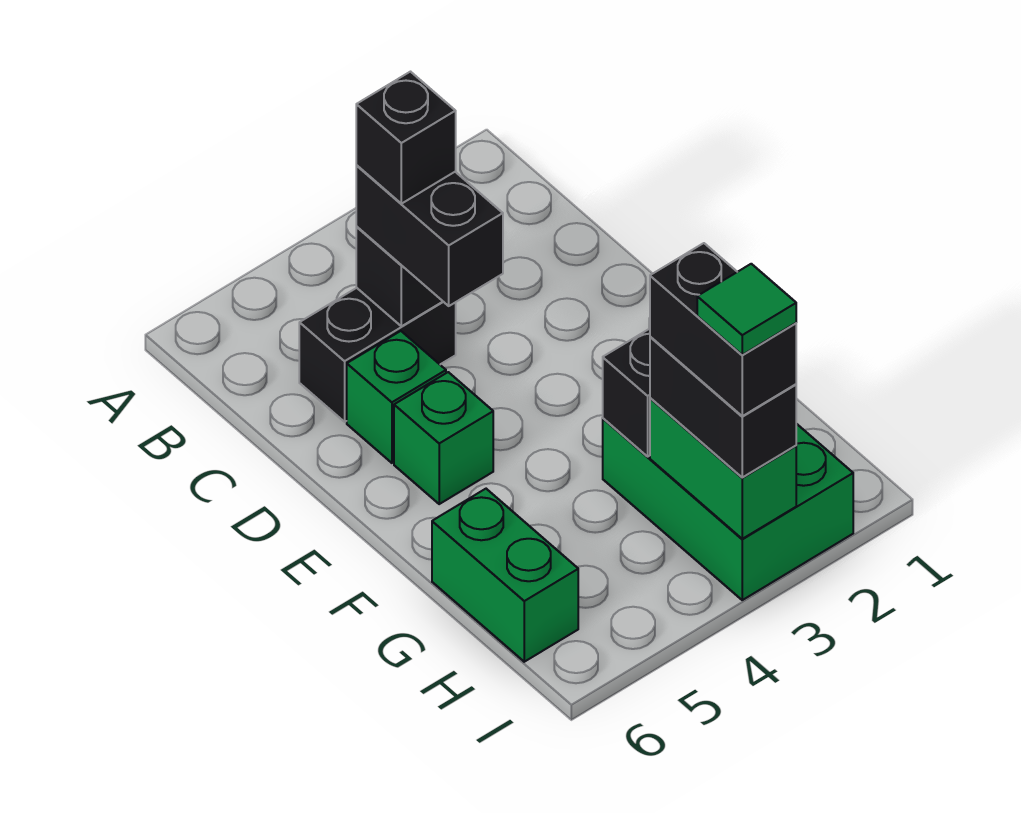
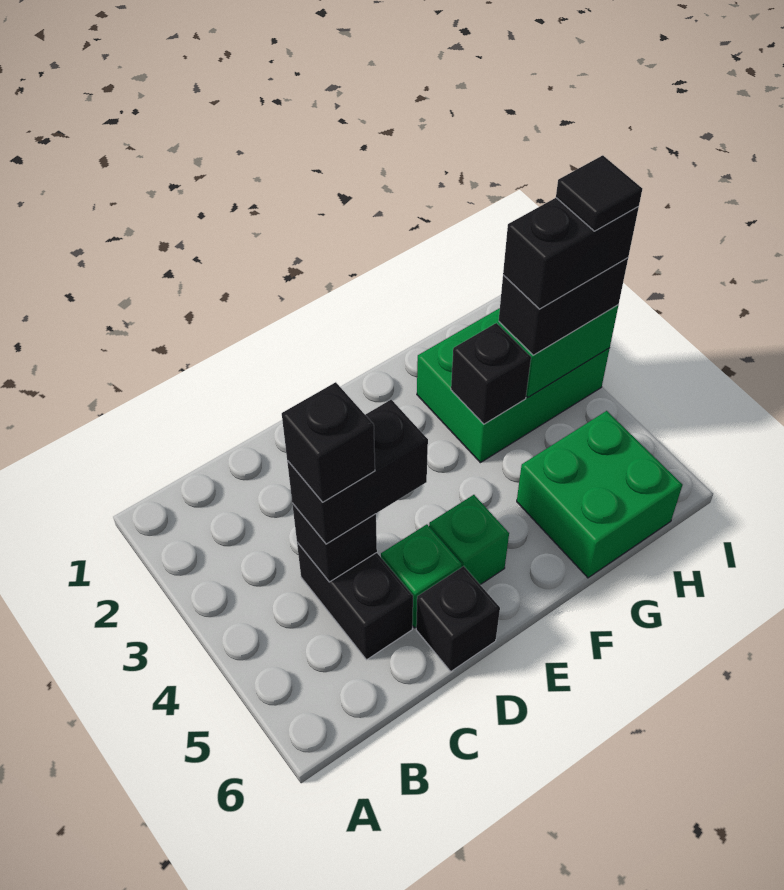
none -> black brick D6 level 1
green brick G6:H6 level 1 -> green brick G5:H6 level 1
green tile I3 level 5 -> black tile I3 level 5

